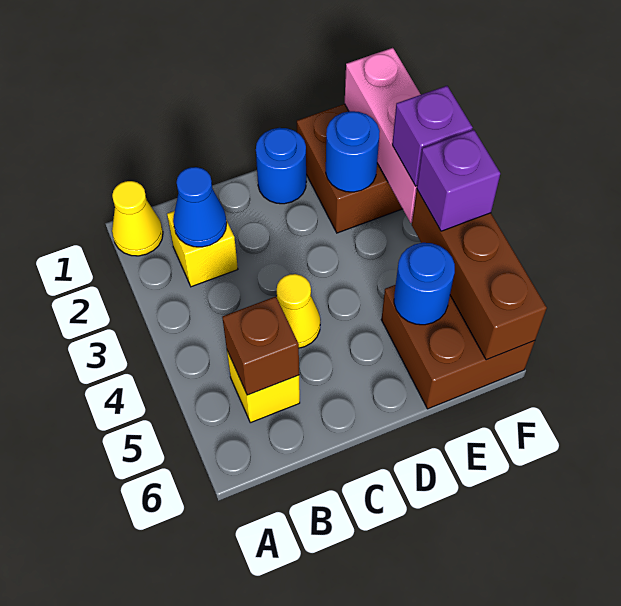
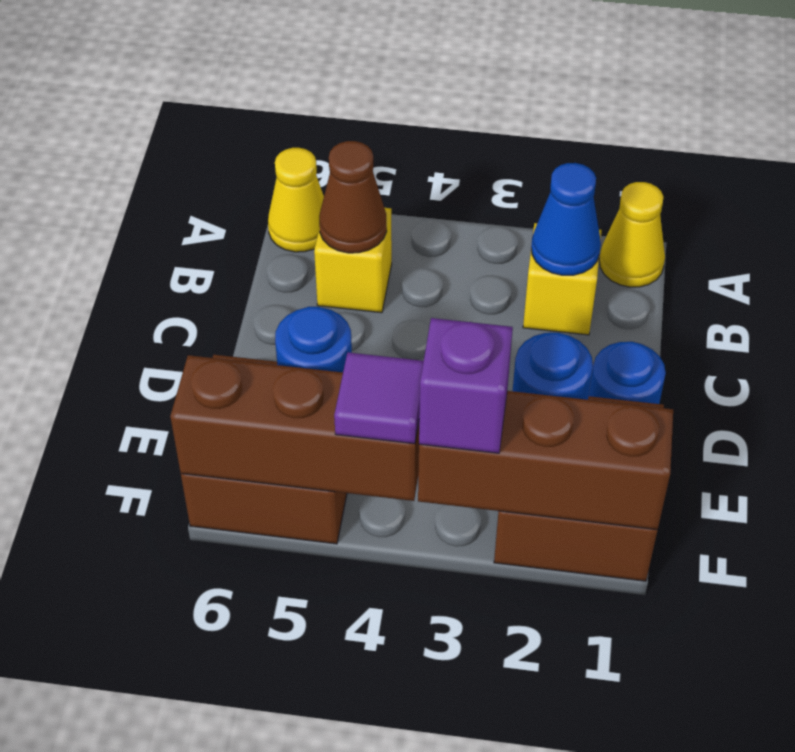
brown brick B5 level 2 -> brown cone B5 level 2
yellow cone C4 level 1 -> yellow cone A6 level 1
pink brick F1:F3 level 2 -> brown brick F1:F3 level 2
purple brick F4 level 3 -> purple tile F4 level 3

